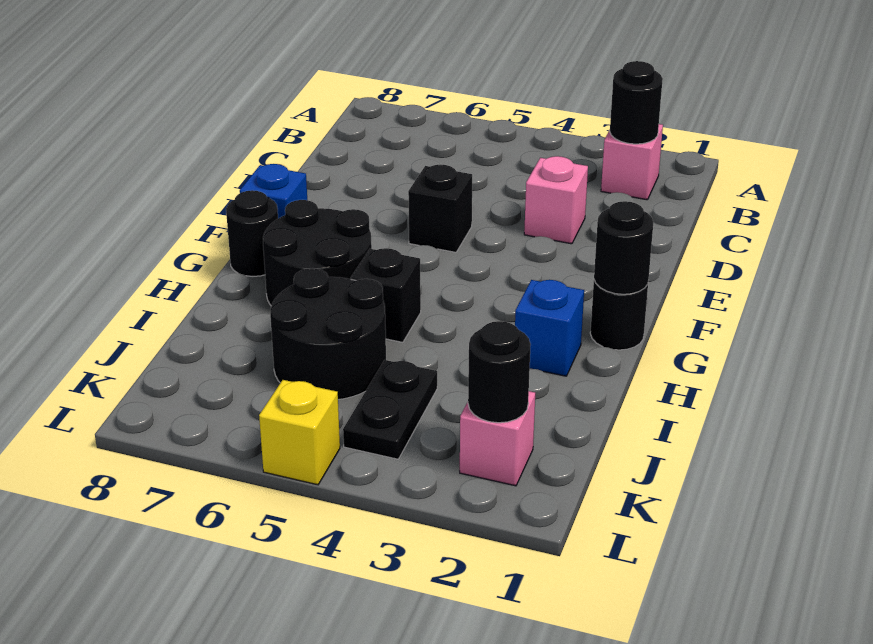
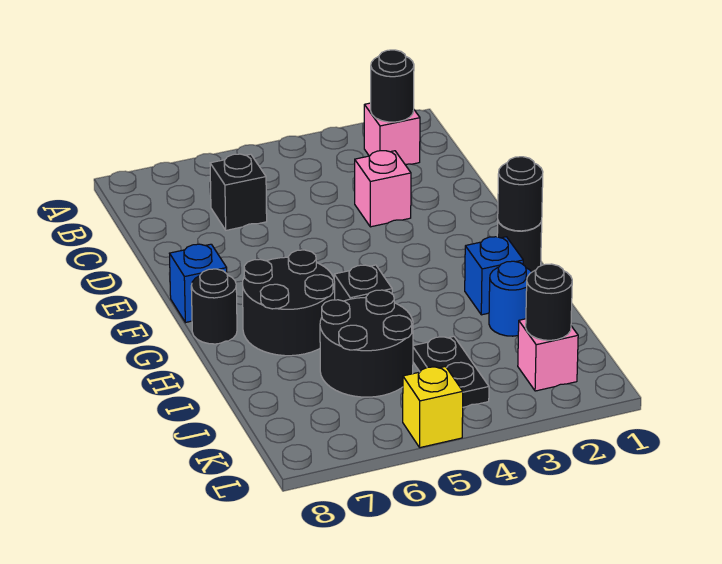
black brick E5 level 1 -> black brick C6 level 1
none -> blue round brick I2 level 1

